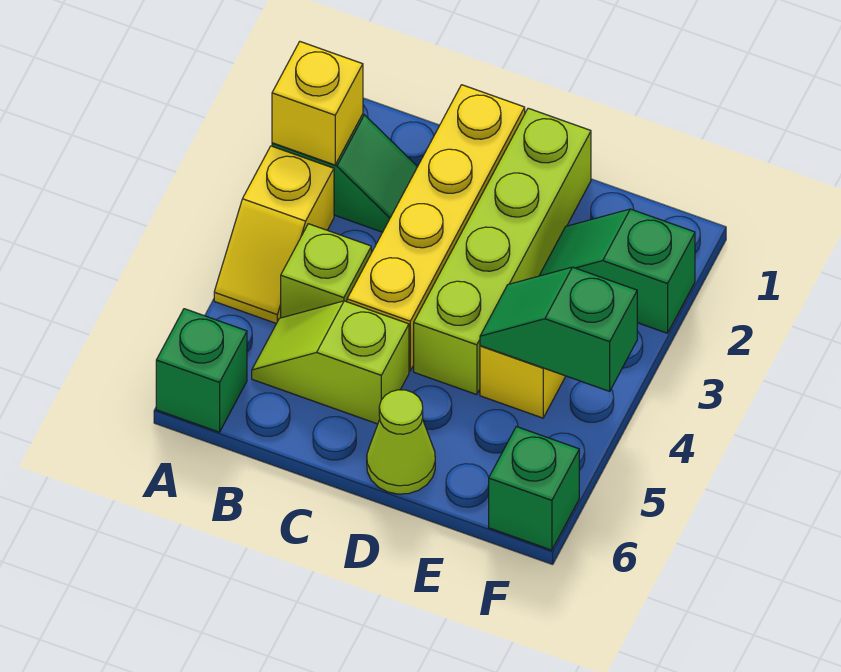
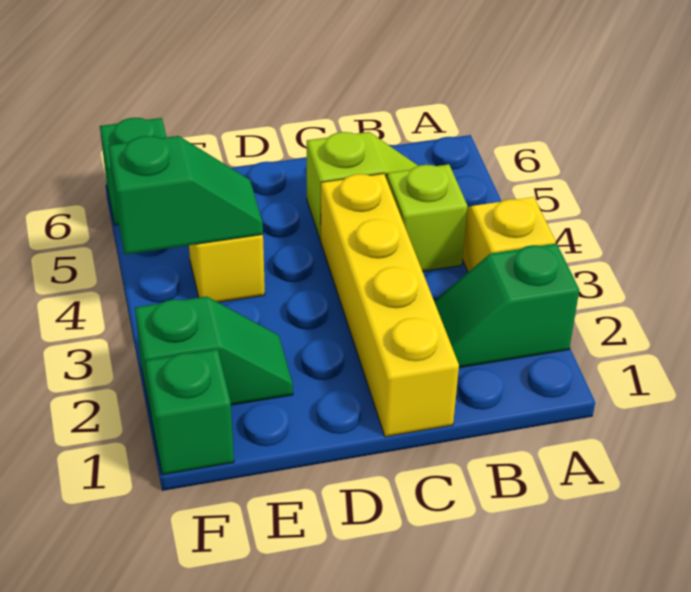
yellow brick A2 level 2 -> none
green brick A6 level 1 -> green brick F1 level 1
lime brick D1:D4 level 1 -> none
lime cone D6 level 1 -> none

